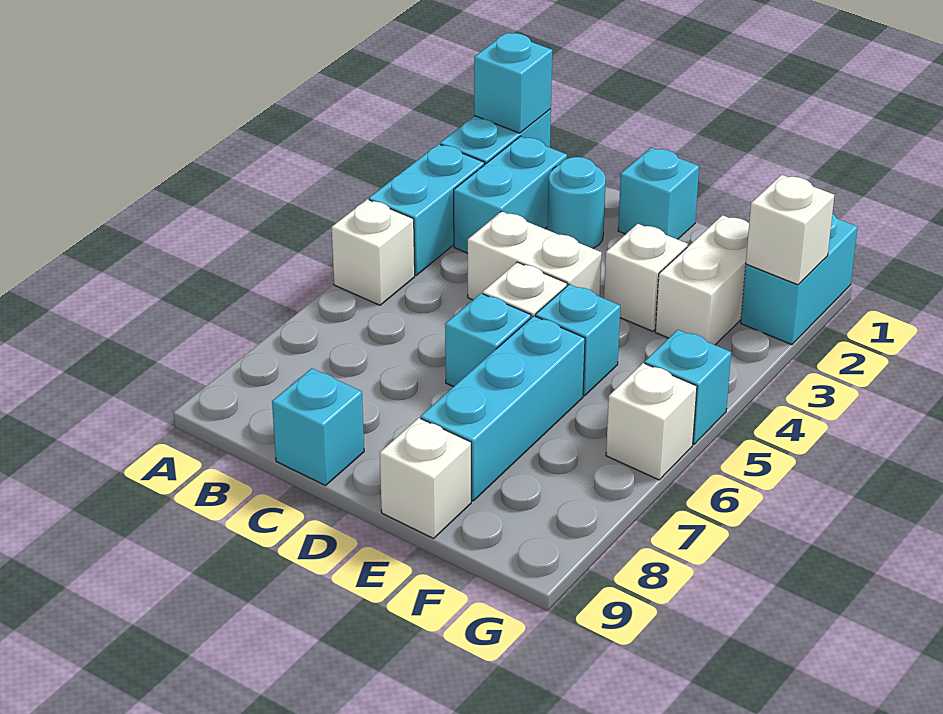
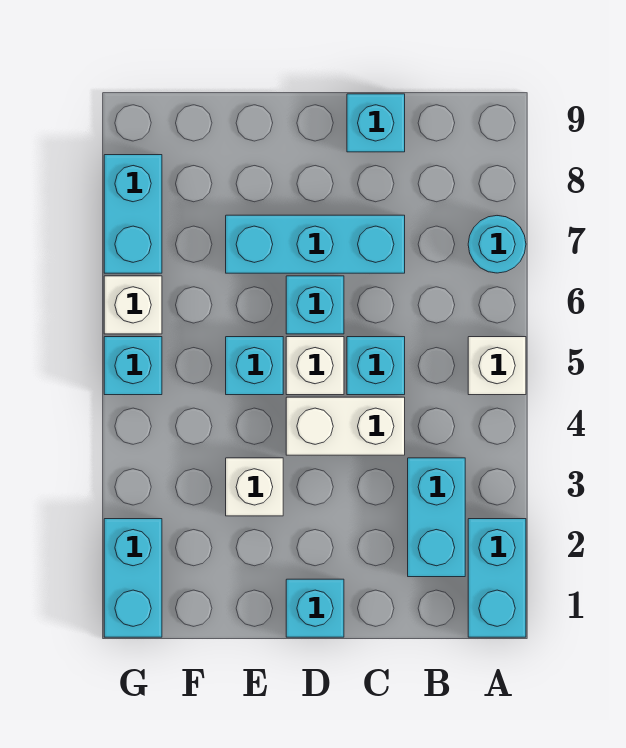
cyan brick A1 level 2 -> cyan brick C5 level 1
cyan brick A3:A4 level 1 -> cyan brick G7:G8 level 1
cyan round brick C2 level 1 -> cyan round brick A7 level 1
cyan brick E6:E8 level 1 -> cyan brick C7:E7 level 1
white brick E9 level 1 -> none
white brick F2:F3 level 1 -> none
white brick G2 level 2 -> none

